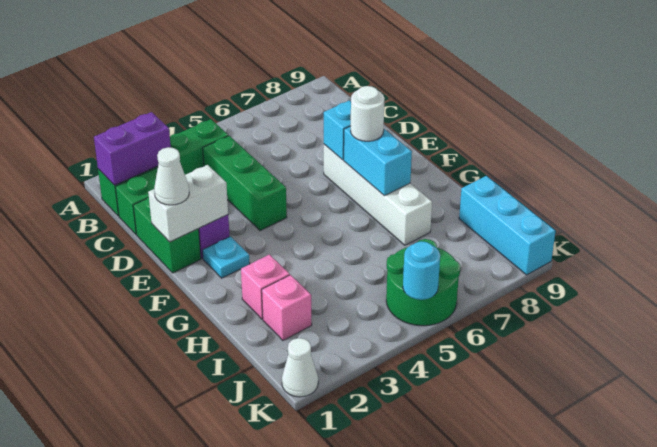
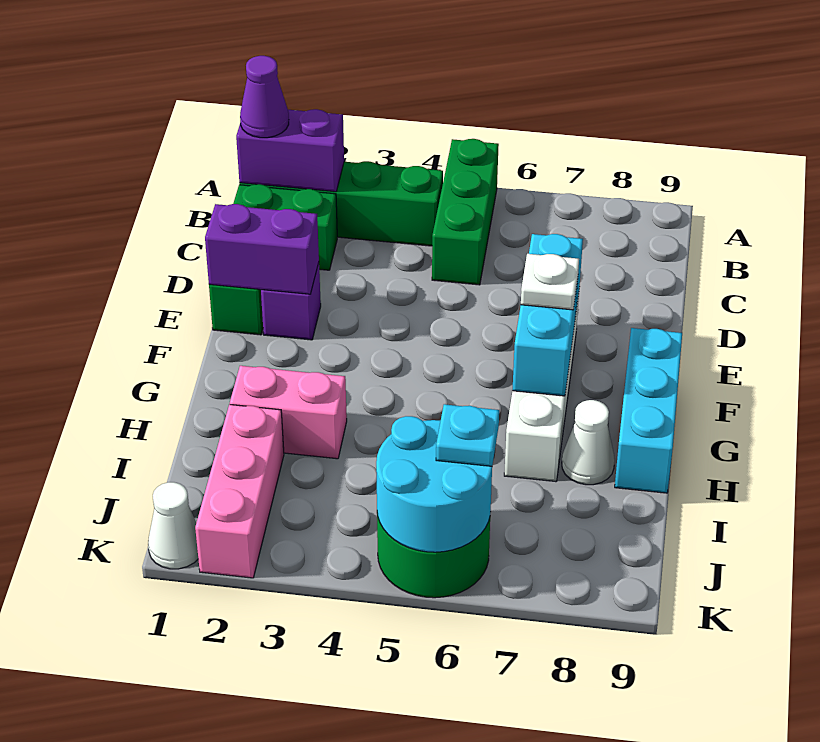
none -> purple cone B1 level 3
green brick C4:E4 level 1 -> green brick A5:C5 level 1
white brick E1:E2 level 2 -> purple brick E1:E2 level 2
white cone E1 level 3 -> white cone H8 level 1
cyan plate F2 level 1 -> cyan plate J6 level 3
white round brick F7 level 3 -> white plate F7 level 3
pink brick H2 level 1 -> pink brick H2:H3 level 1
pink brick I2 level 1 -> pink brick I2:K2 level 1
cyan brick I9:K9 level 1 -> cyan brick F9:H9 level 1
cyan round brick K5 level 2 -> cyan round brick J5:K6 level 2

